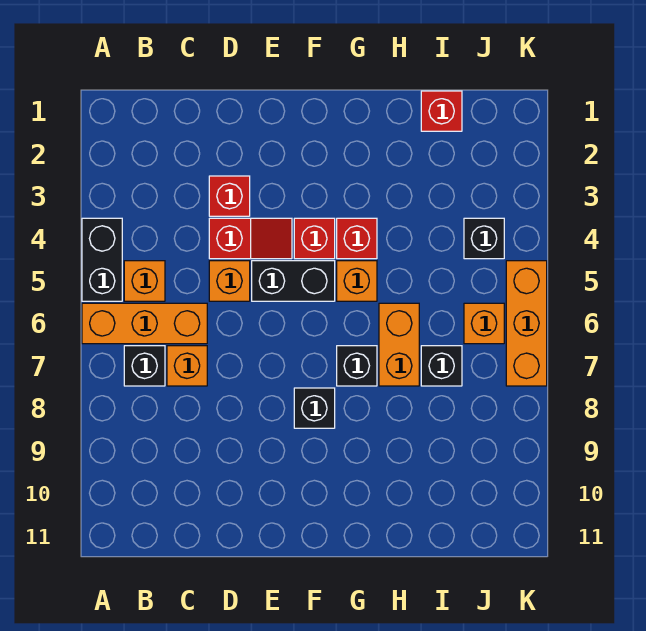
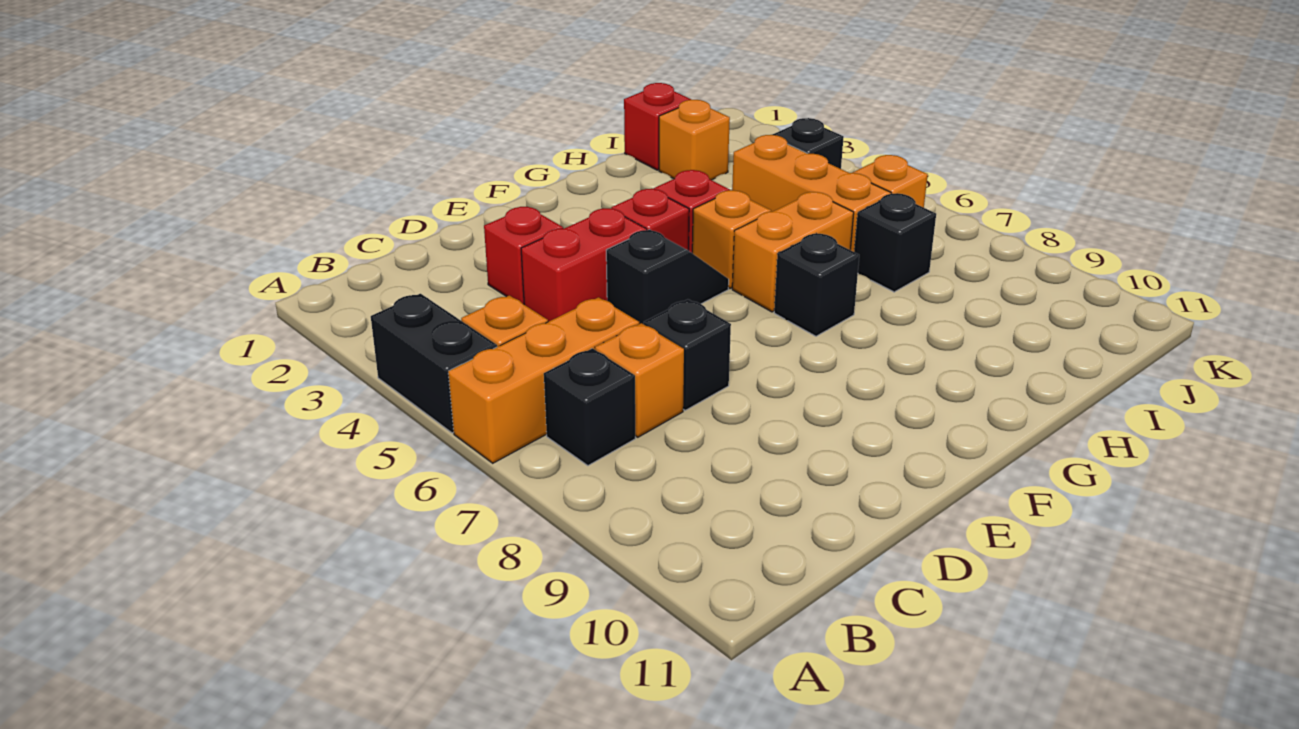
red slope D4:E4 level 1 top D -> red brick D4:E4 level 1
orange brick D5 level 1 -> orange brick I2 level 1
black brick E5:F5 level 1 -> black slope E5:F5 level 1 top E
black brick F8 level 1 -> black brick D7 level 1
orange brick H6:H7 level 1 -> orange brick G6:H6 level 1
orange brick K5:K7 level 1 -> orange brick I4:I6 level 1

